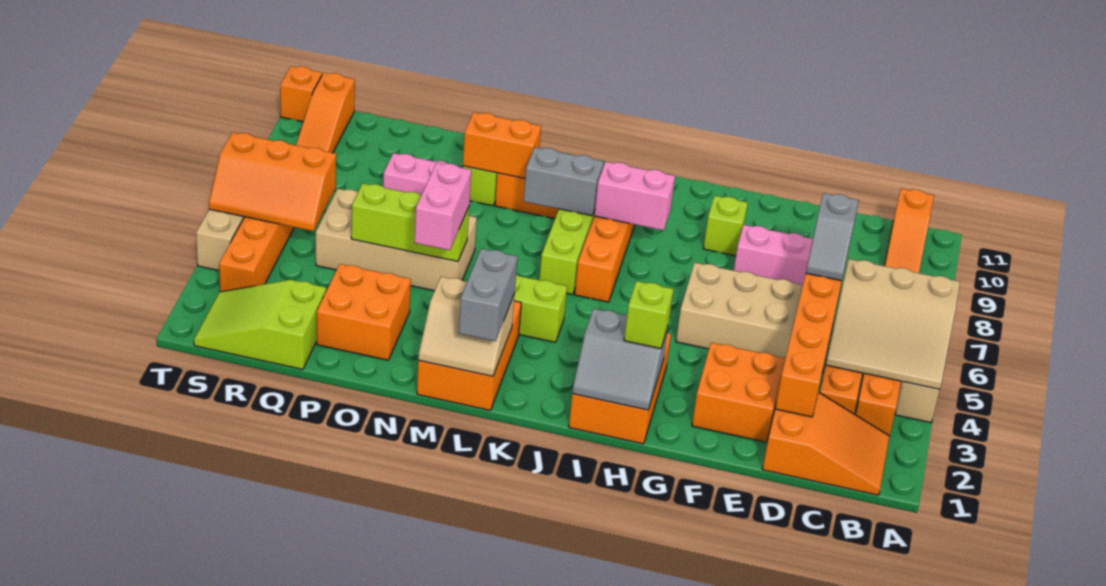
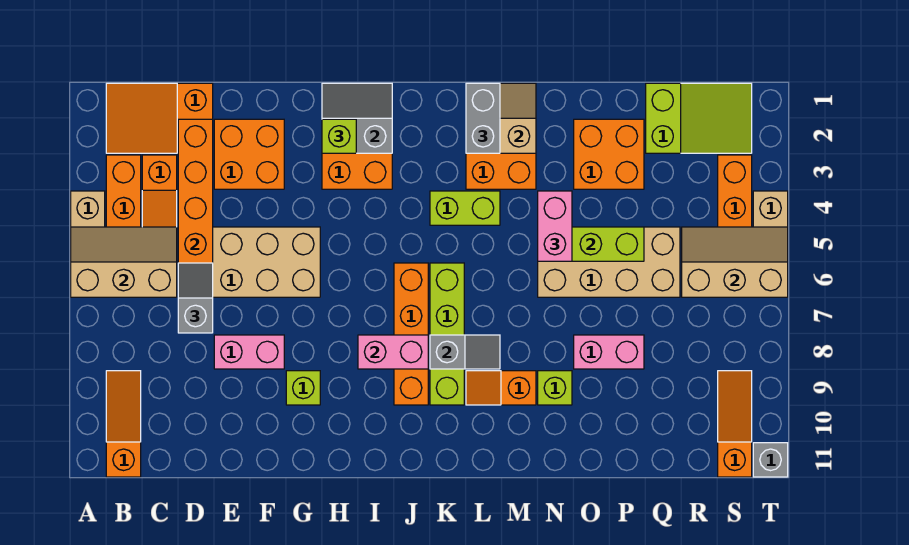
tan slope A4:C6 level 2 top 6 -> tan slope A5:C6 level 2 top 6
grey brick K8:L8 level 2 -> grey slope K8:L8 level 2 top K
orange brick M9:N9 level 2 -> none
orange slope R5:T6 level 2 top 6 -> tan slope R5:T6 level 2 top 6
orange brick T11 level 1 -> grey brick T11 level 1

